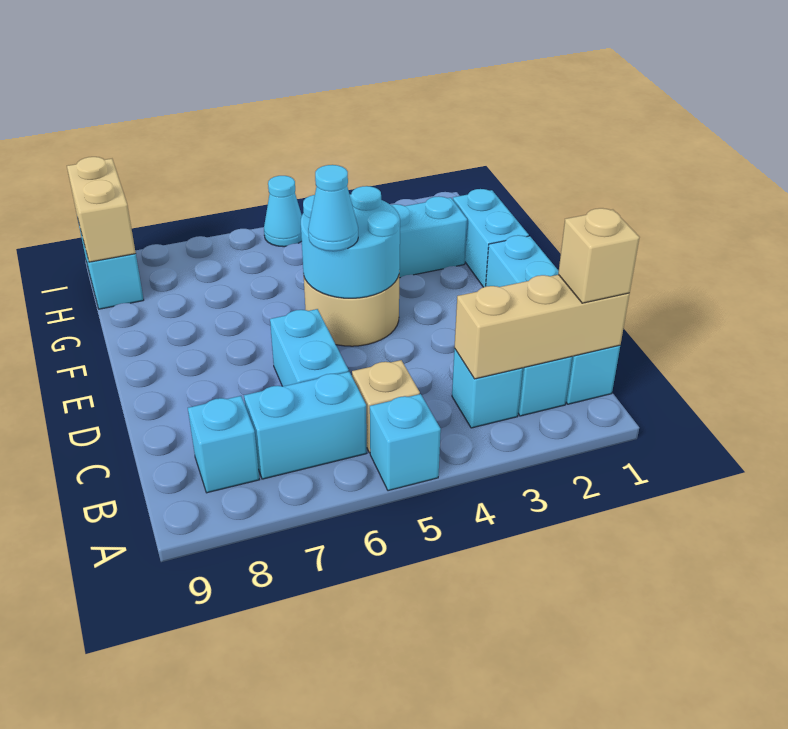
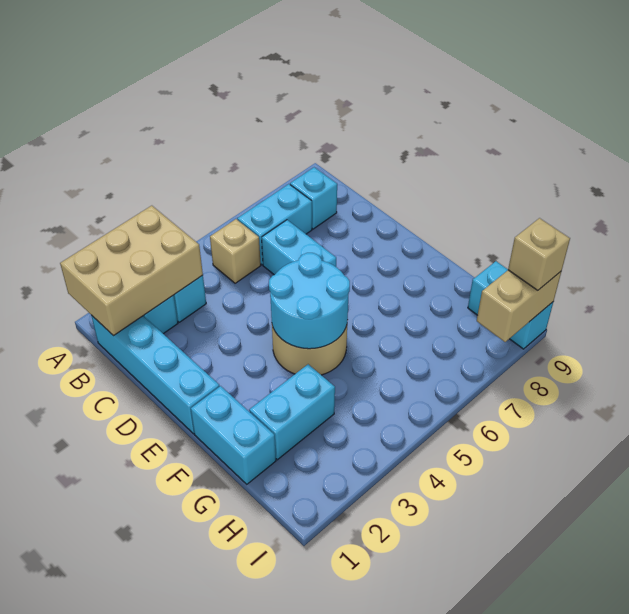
cyan brick A5 level 1 -> none
tan brick B1:B3 level 2 -> tan brick A1:B3 level 2
tan brick B1 level 3 -> tan brick I9 level 3
cyan cone E5 level 3 -> none
tan brick H9:I9 level 2 -> tan brick I8:I9 level 2
cyan cone I5 level 1 -> none

